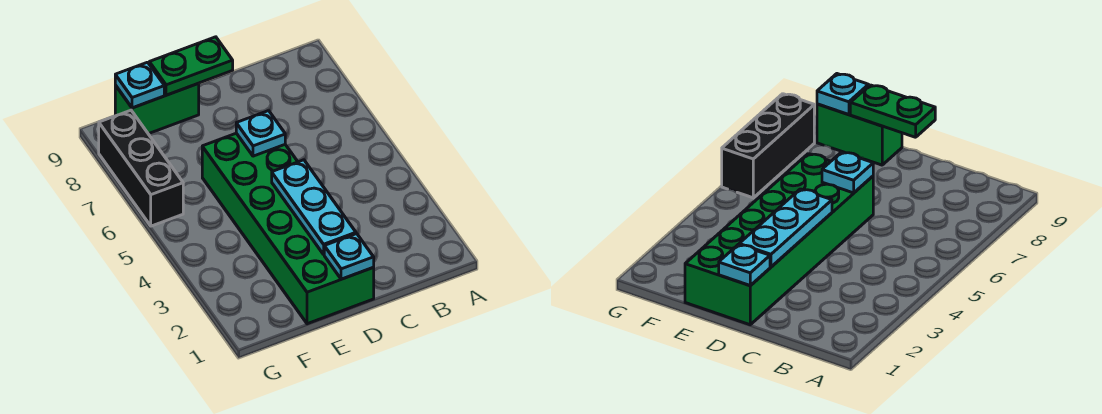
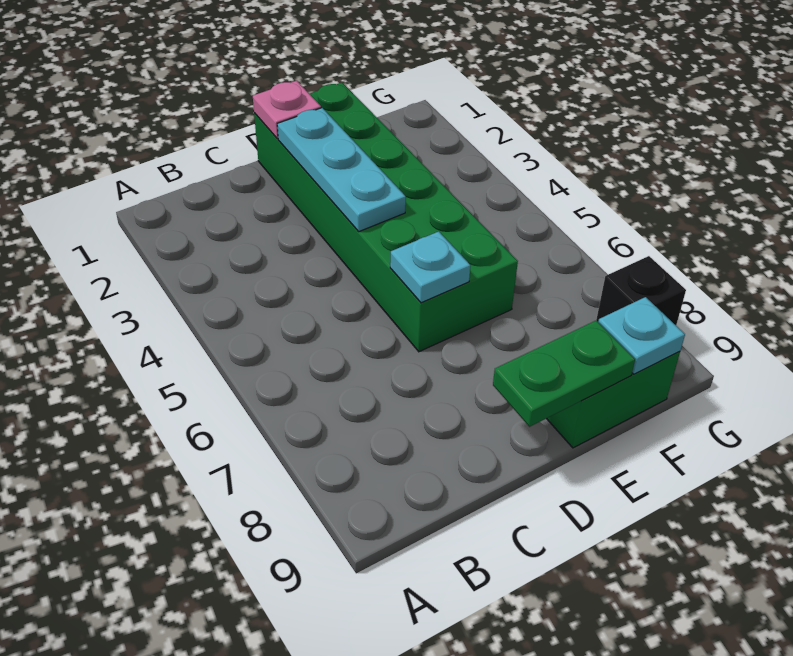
cyan plate D1 level 2 -> pink plate D1 level 2
black brick G6:G8 level 1 -> black brick G8 level 1

